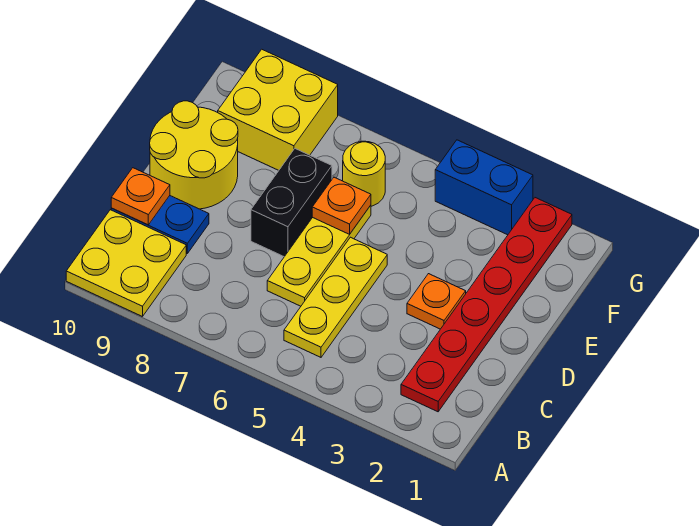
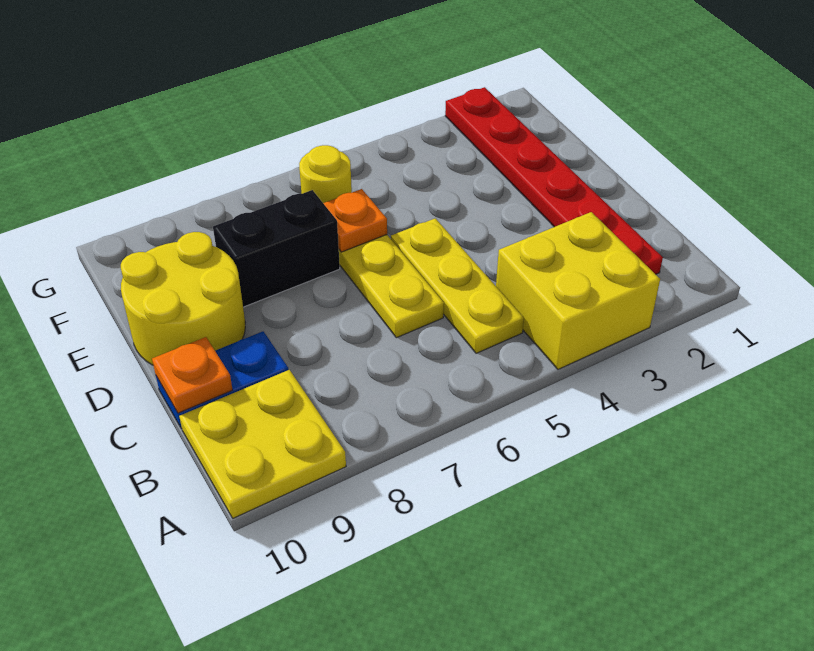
orange plate D3 level 1 -> none
black brick D7:E7 level 1 -> black brick E7:E8 level 1
yellow brick F8:G9 level 1 -> yellow brick A3:B4 level 1
blue brick G3:G4 level 1 -> none

